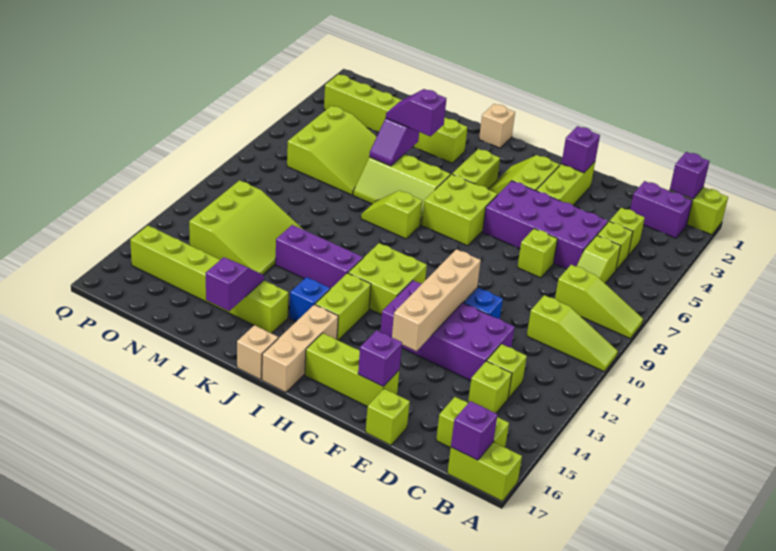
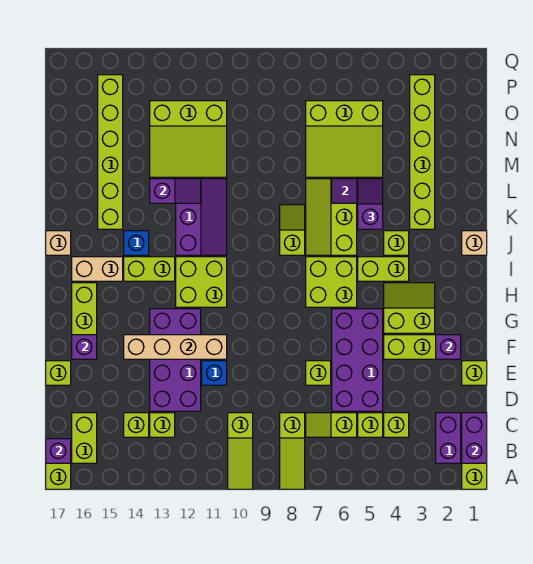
purple brick B1 level 2 -> purple brick B1:C1 level 2
none -> lime brick E1 level 1
tan brick I15:I17 level 1 -> tan brick I15:I16 level 1
none -> lime brick J4 level 1
purple slope L15:L16 level 2 top 16 -> purple slope L12:L13 level 2 top 13

